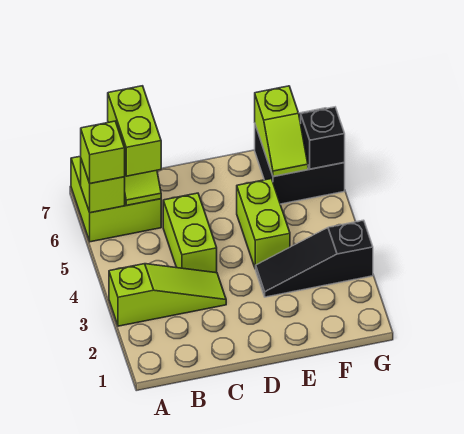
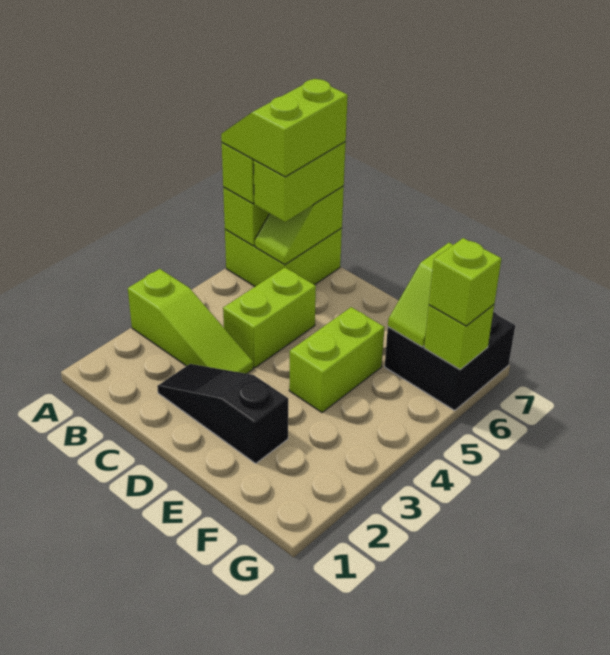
none -> lime slope A6:B7 level 4 top B
black slope E3:G3 level 1 top G -> black slope C2:E2 level 1 top E
black brick G6 level 2 -> lime brick G6 level 2
none -> lime brick G6 level 3

